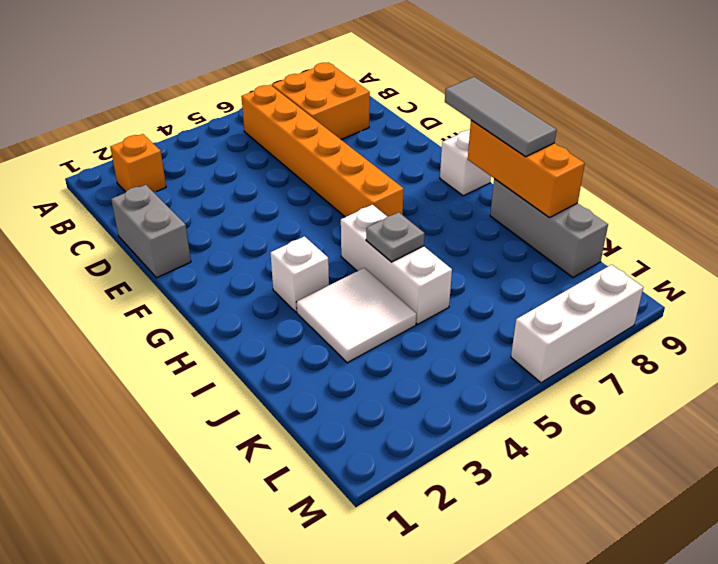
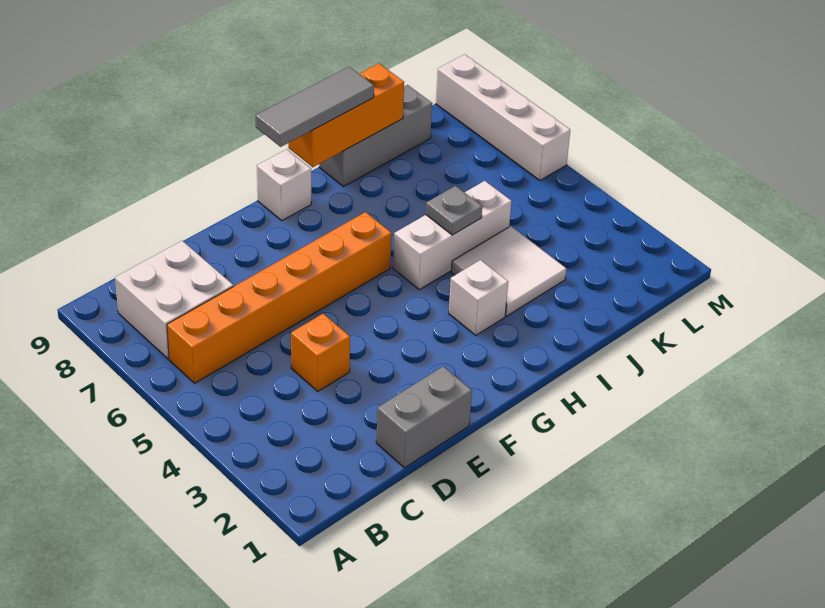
orange brick B2 level 1 -> orange brick D4 level 1
orange brick B7:C8 level 1 -> white brick B7:C8 level 1
white brick M6:M8 level 1 -> white brick M6:M9 level 1

